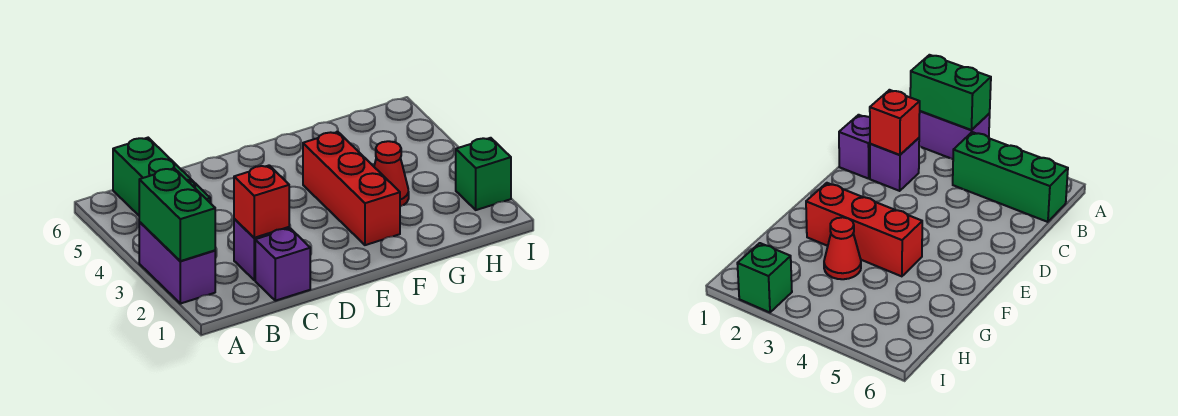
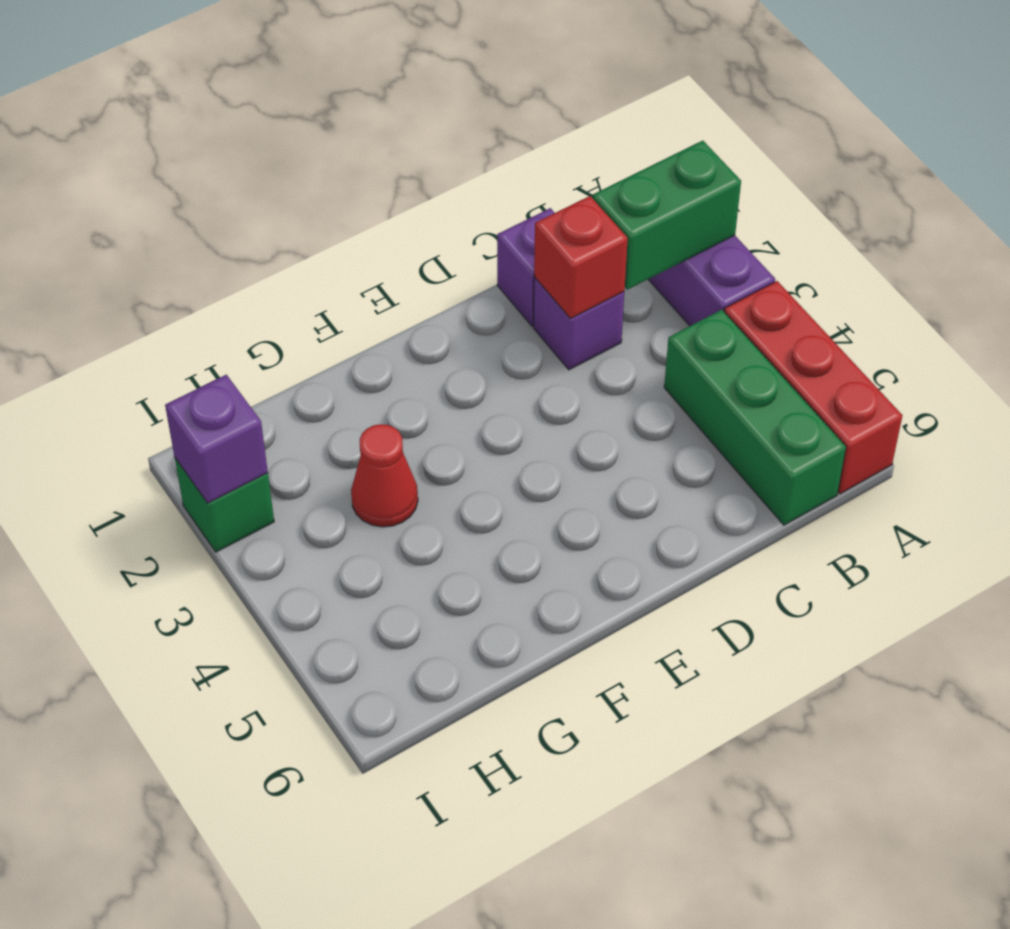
green brick A2:A3 level 2 -> green brick A2:B2 level 2
red brick F2:F4 level 1 -> red brick A4:A6 level 1
none -> purple brick I2 level 2

